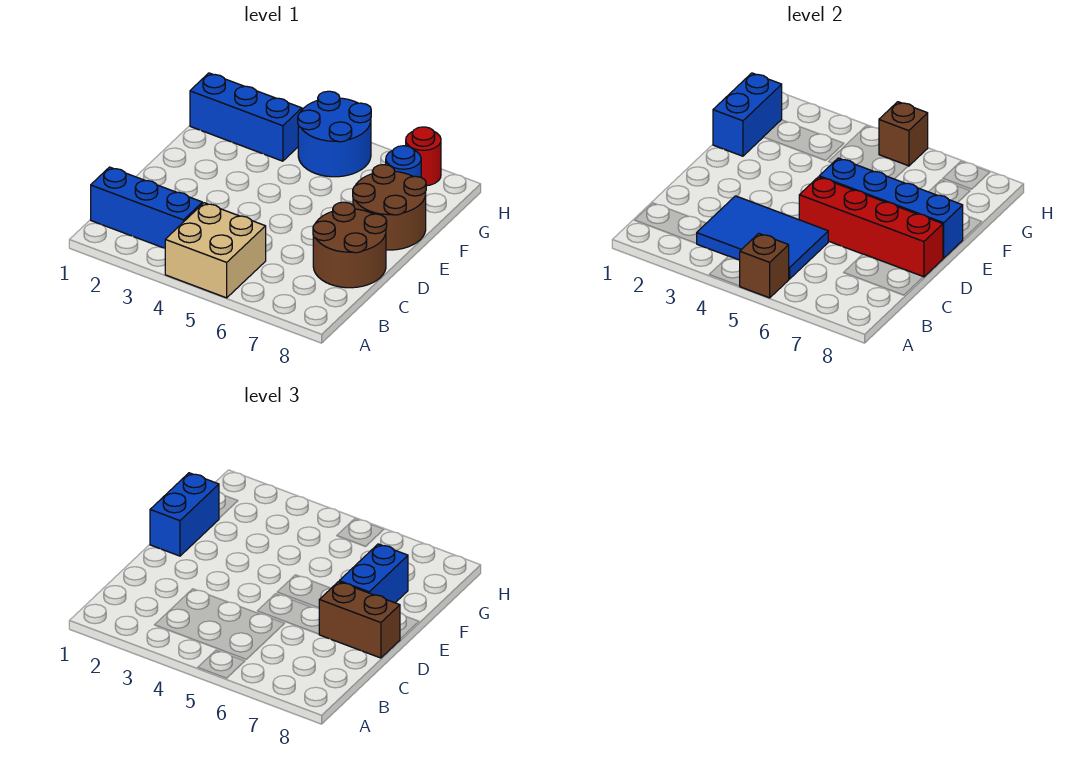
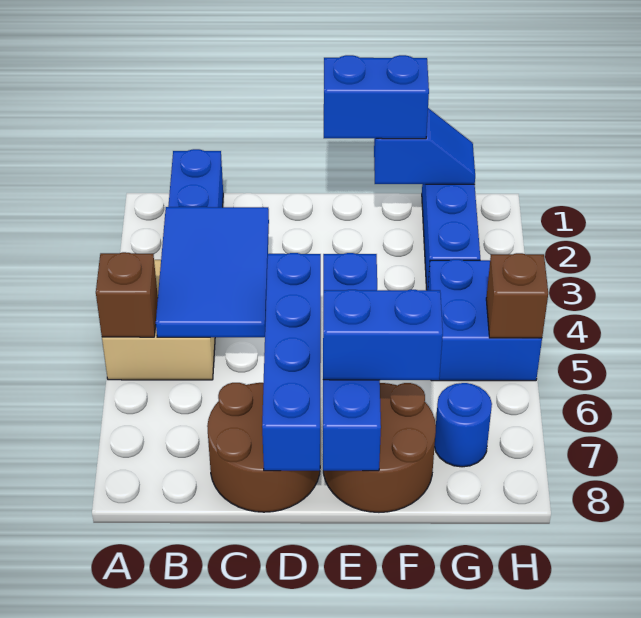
red brick D5:D8 level 2 -> blue brick D5:D8 level 2
brown brick D7:D8 level 3 -> none
blue brick F1:G1 level 2 -> blue slope F1:G1 level 2 top F
blue round brick G4:H5 level 1 -> blue brick G4:H5 level 1
red round brick H7 level 1 -> none

